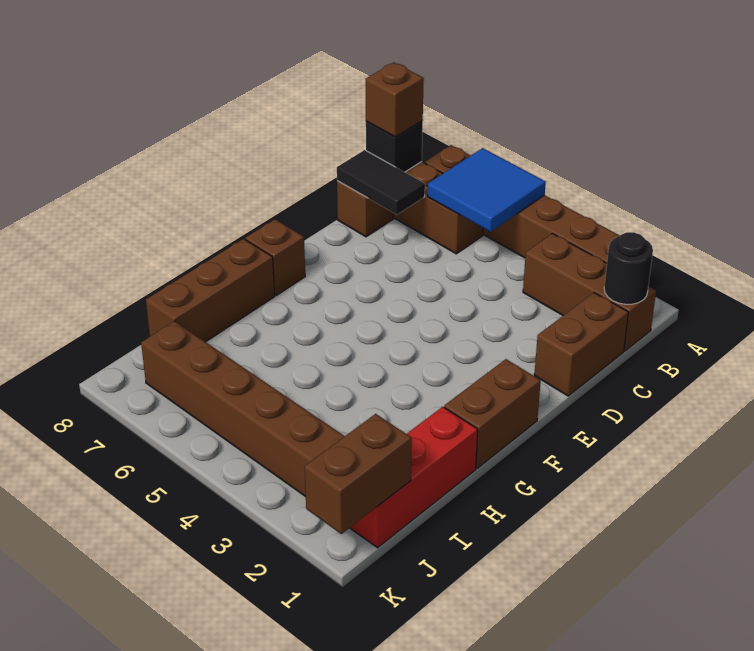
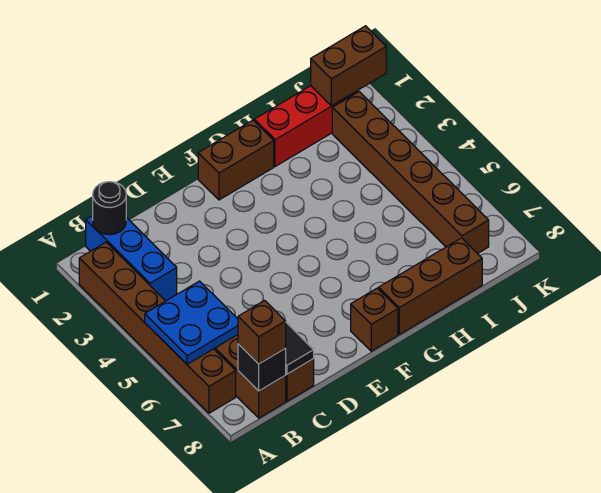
blue tile A5:B6 level 2 -> blue plate A5:B6 level 2
brown brick B1:B3 level 1 -> blue brick B1:B3 level 1
brown brick C1:D1 level 1 -> none

